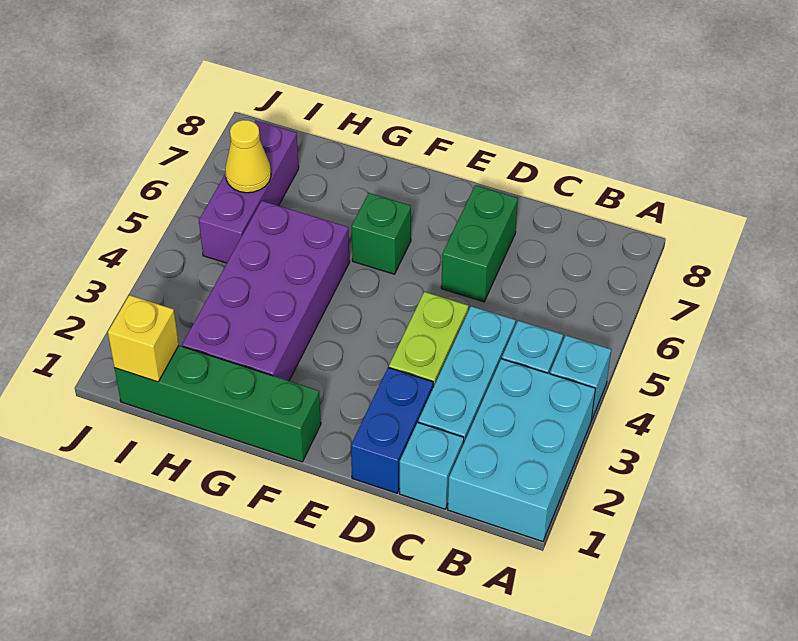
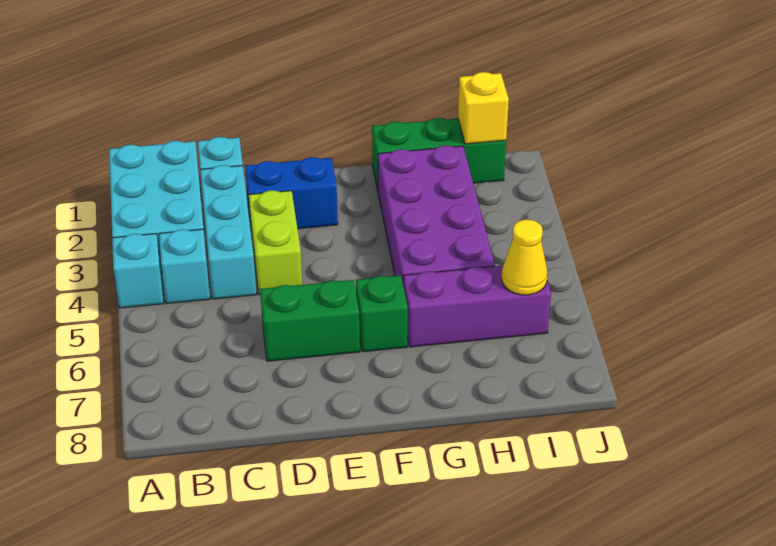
blue brick D1:D2 level 1 -> blue brick D2:E2 level 1
green brick D6:D7 level 1 -> green brick D6:E6 level 1
green brick F1:I1 level 1 -> green brick G1:I1 level 1
purple brick I5:I7 level 1 -> purple brick G6:I6 level 1

